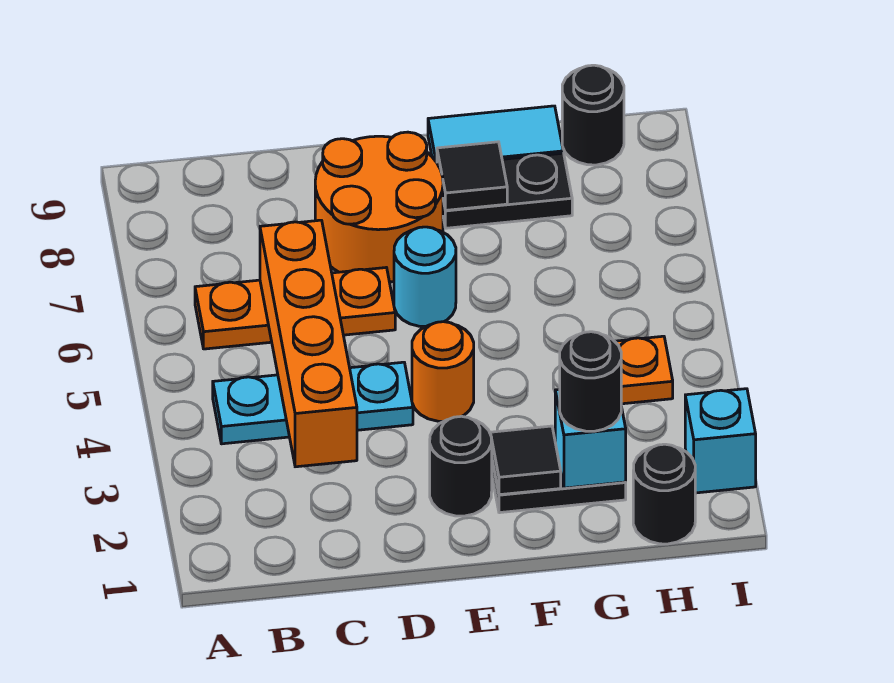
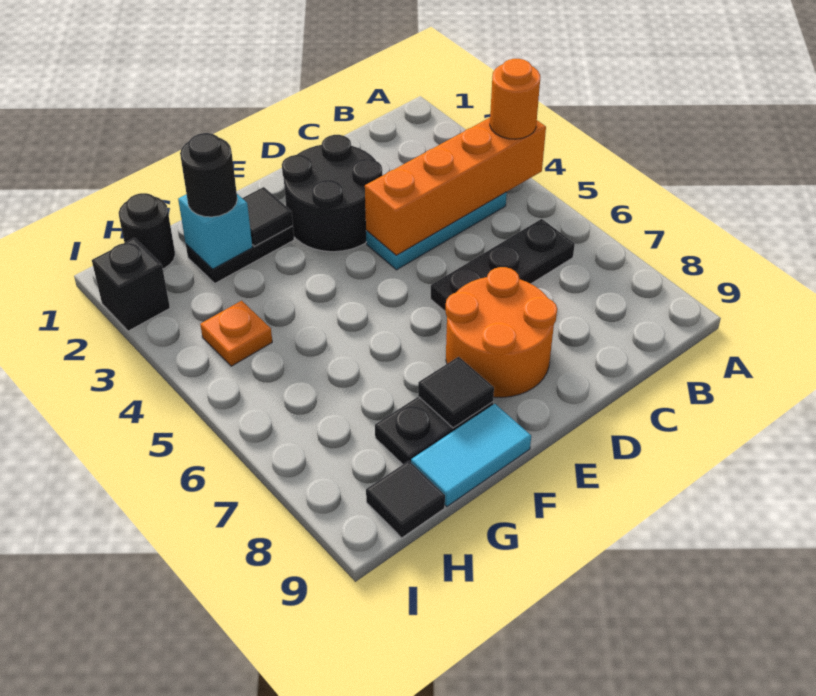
orange plate B6:D6 level 1 -> black plate B6:D6 level 1
orange brick C3:C6 level 2 -> orange brick A4:D4 level 2
black round brick E2 level 1 -> black round brick D2:E3 level 1
orange round brick E4 level 1 -> orange round brick A4 level 3
cyan round brick E6 level 1 -> none
black round brick H9 level 1 -> black tile H9 level 1
cyan brick I2 level 1 -> black brick I2 level 1

